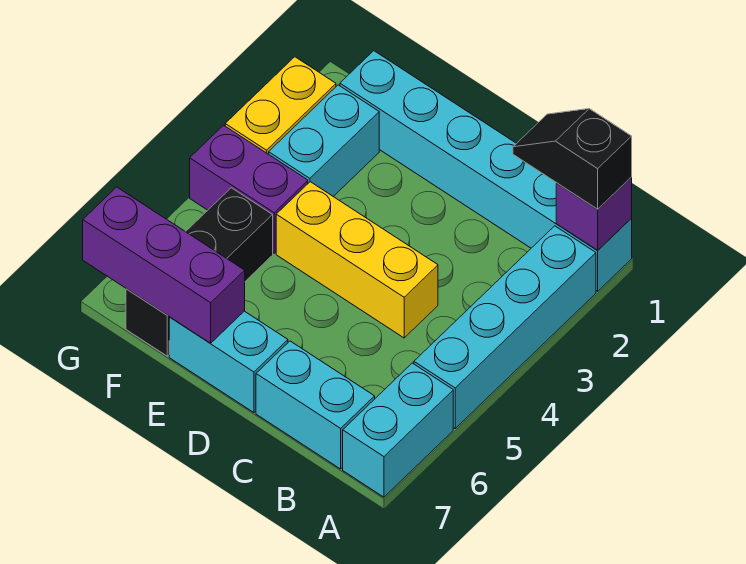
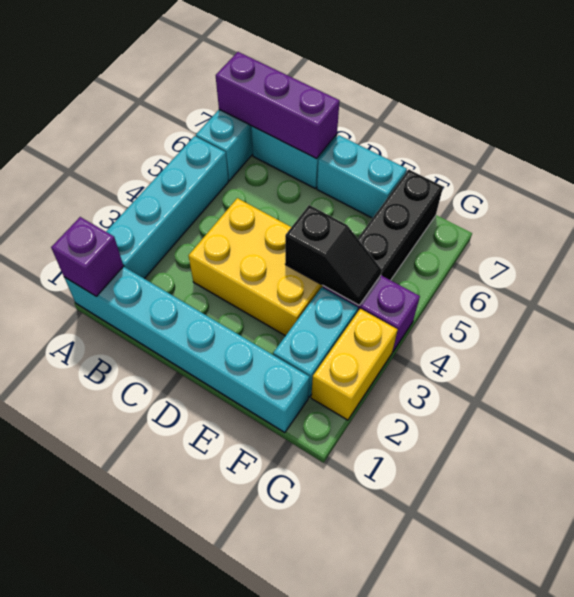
black slope A1:B1 level 3 top A -> black slope E4:F4 level 2 top E
yellow brick C4:E4 level 1 -> yellow brick C3:E4 level 1
purple brick E7:G7 level 2 -> purple brick A7:C7 level 2

